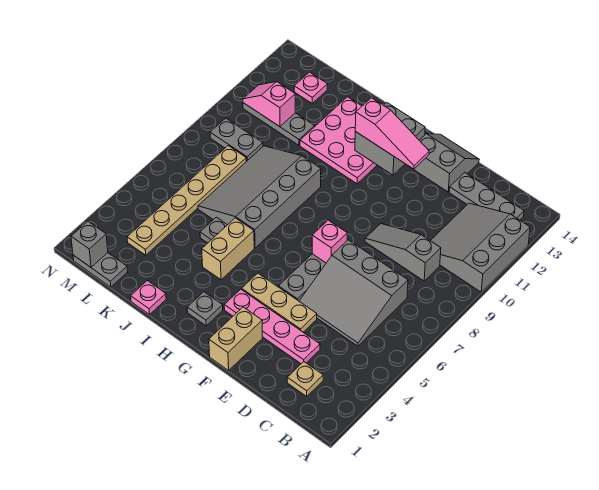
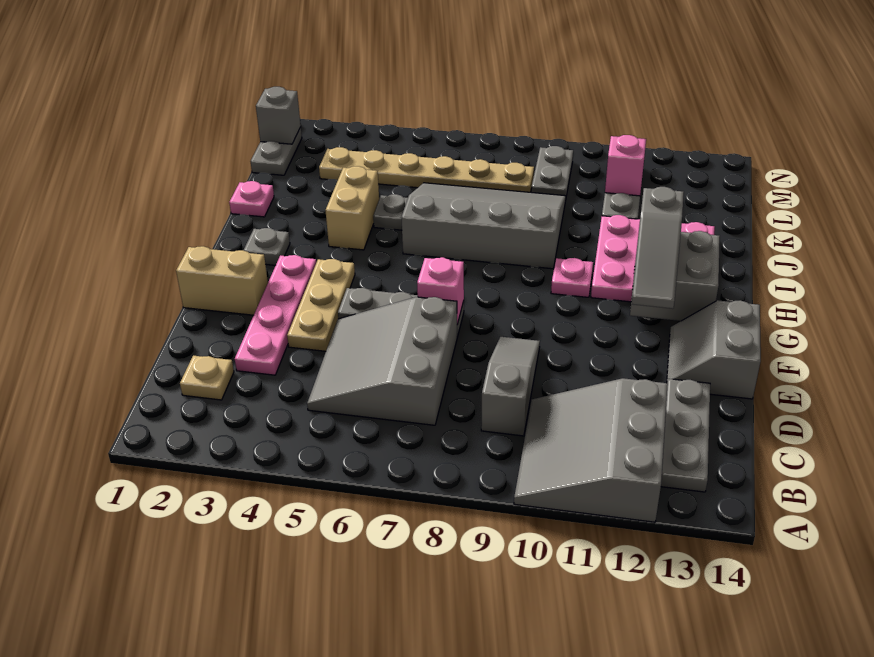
grey slope A10:C12 level 1 top A -> grey slope A10:C12 level 1 top 12
grey slope E13:F14 level 1 top 13 -> grey slope E13:F14 level 1 top 14
pink slope F12:H12 level 3 top H -> grey slope F12:H12 level 3 top H
tan brick I4:I5 level 1 -> tan brick I4:J4 level 1
pink plate L13 level 1 -> pink plate H10 level 1

